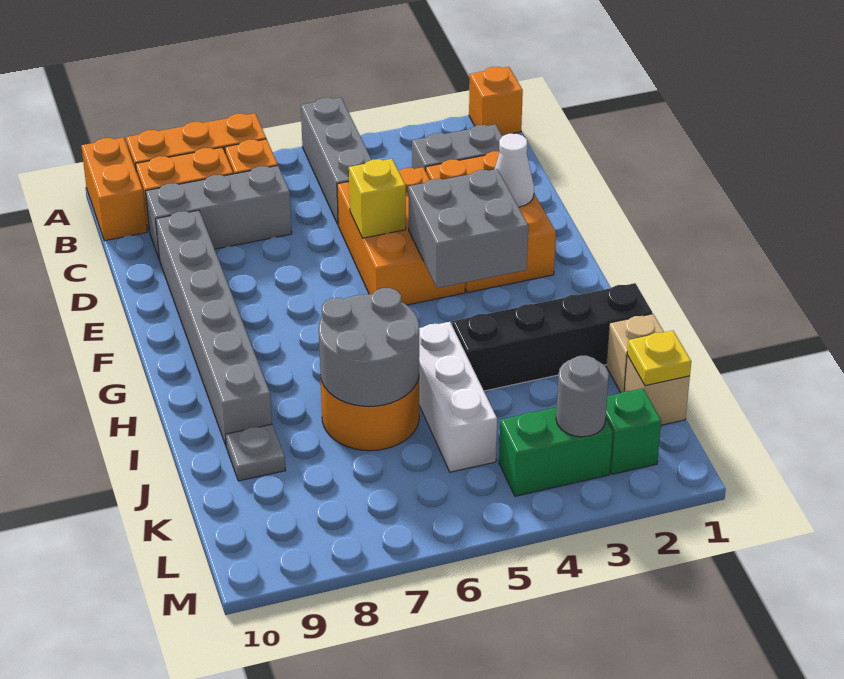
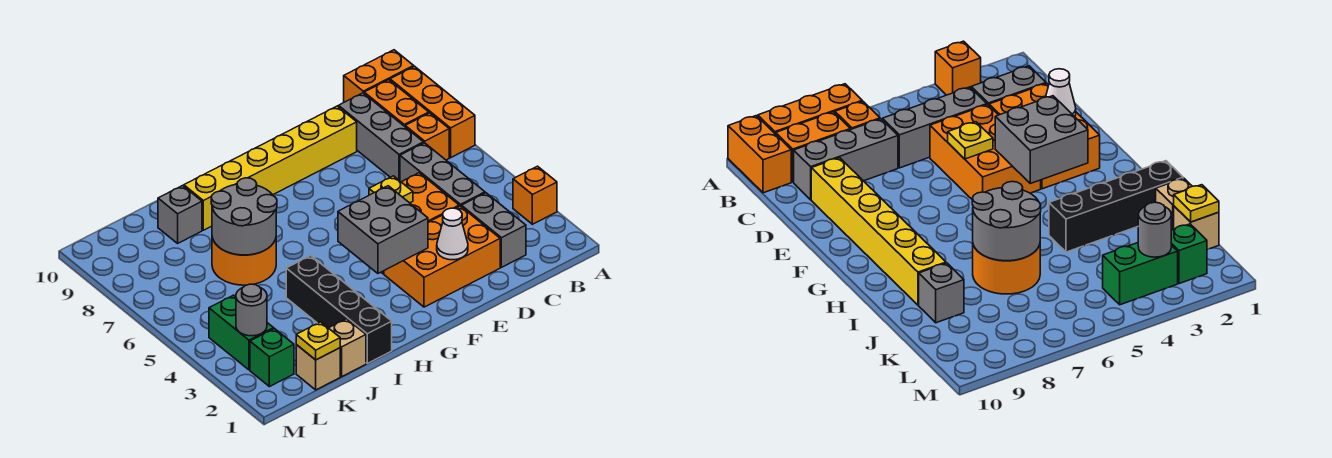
orange brick A1 level 1 -> orange brick A3 level 1
grey brick A5:C5 level 1 -> grey brick C4:C6 level 1
grey brick D9:I9 level 1 -> yellow brick D9:I9 level 1
yellow brick E5 level 2 -> yellow plate E5 level 2
white brick I5:K5 level 1 -> none
grey plate J9 level 1 -> grey brick J9 level 1

